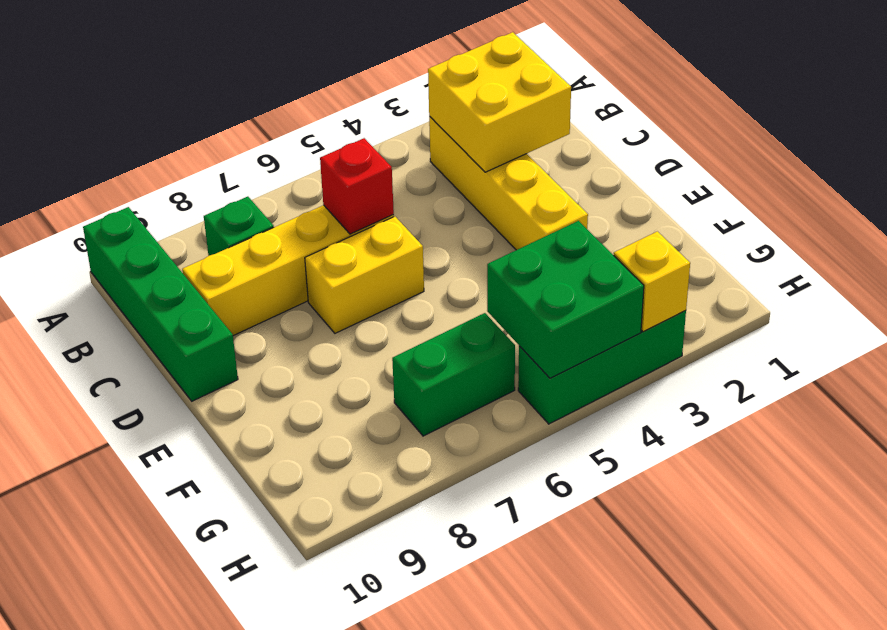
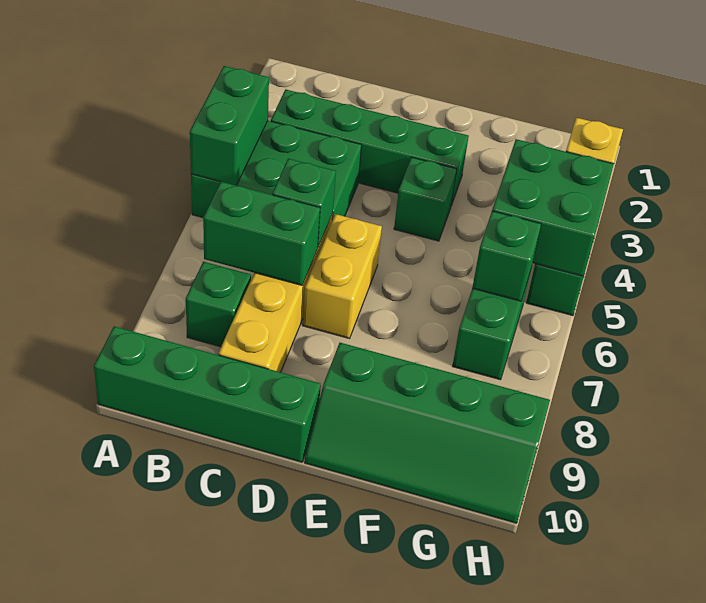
none -> green brick A4:C5 level 1
none -> green brick A4:A5 level 2
yellow brick B2:C3 level 2 -> none
yellow brick B3:E3 level 1 -> green brick B3:E3 level 1
none -> green brick B7:C7 level 2
red brick C6 level 2 -> green brick C6 level 2
none -> green brick E4 level 1
none -> green slope E9:H10 level 1 top 9
none -> green brick G6 level 2

